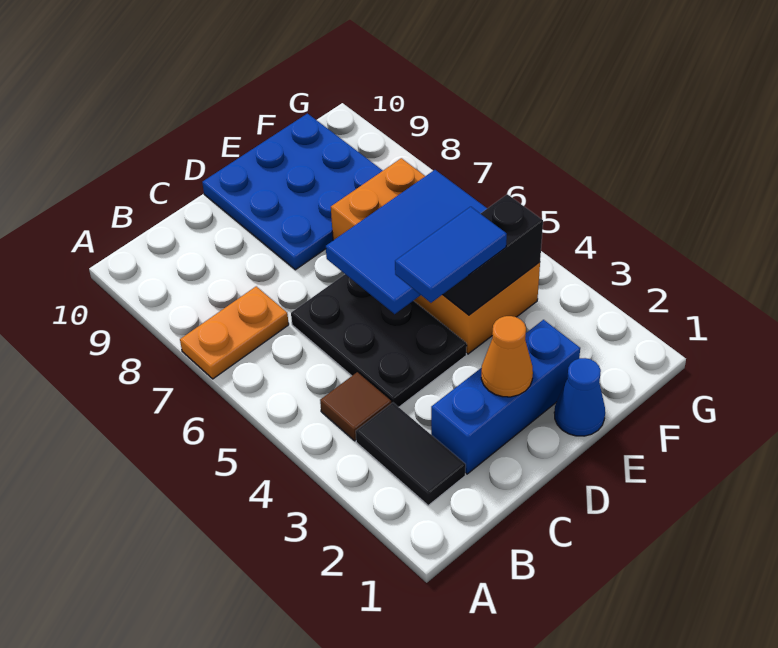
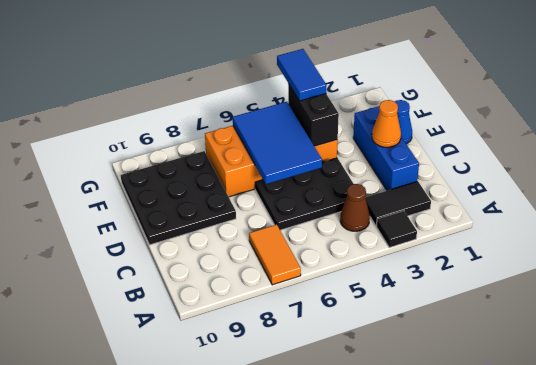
none -> black tile A3 level 1
orange plate A7:B7 level 1 -> orange tile A7:B7 level 1
brown tile B4 level 1 -> brown cone B4 level 1
blue tile D4:E4 level 3 -> blue tile F4:G4 level 3
blue plate D8:F10 level 1 -> black plate D8:F10 level 1

